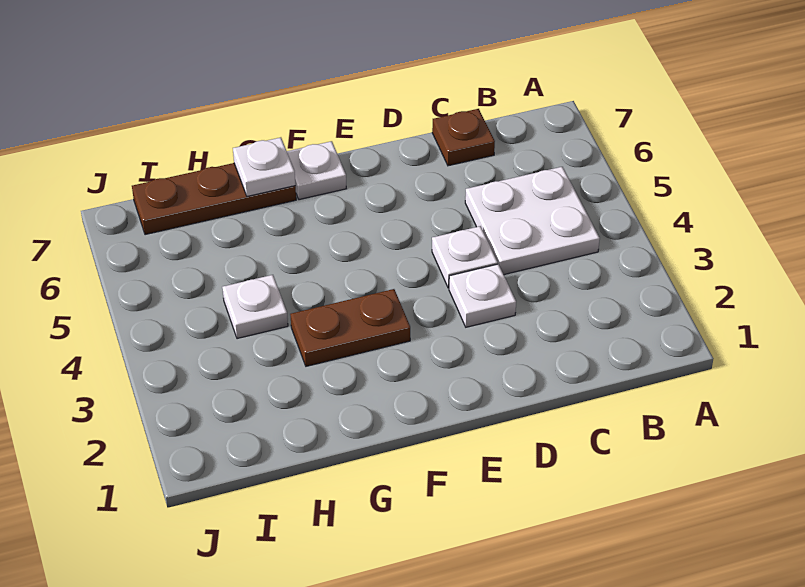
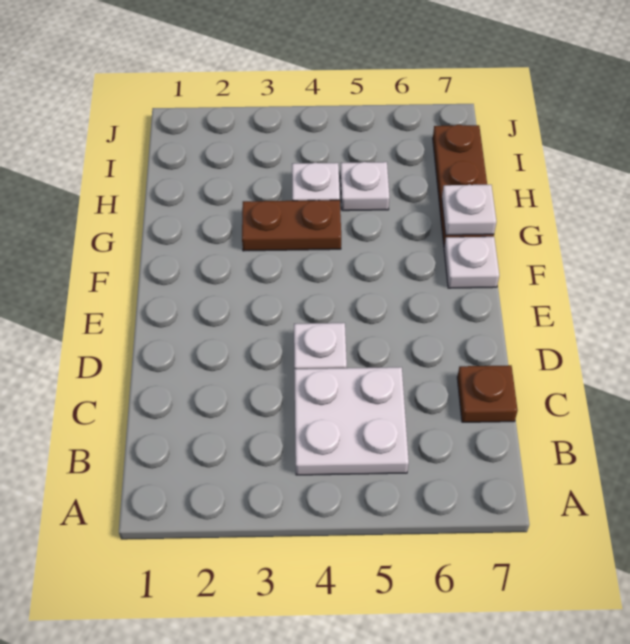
white plate D3 level 1 -> white plate H5 level 1
brown plate F3:G3 level 1 -> brown plate G3:G4 level 1

